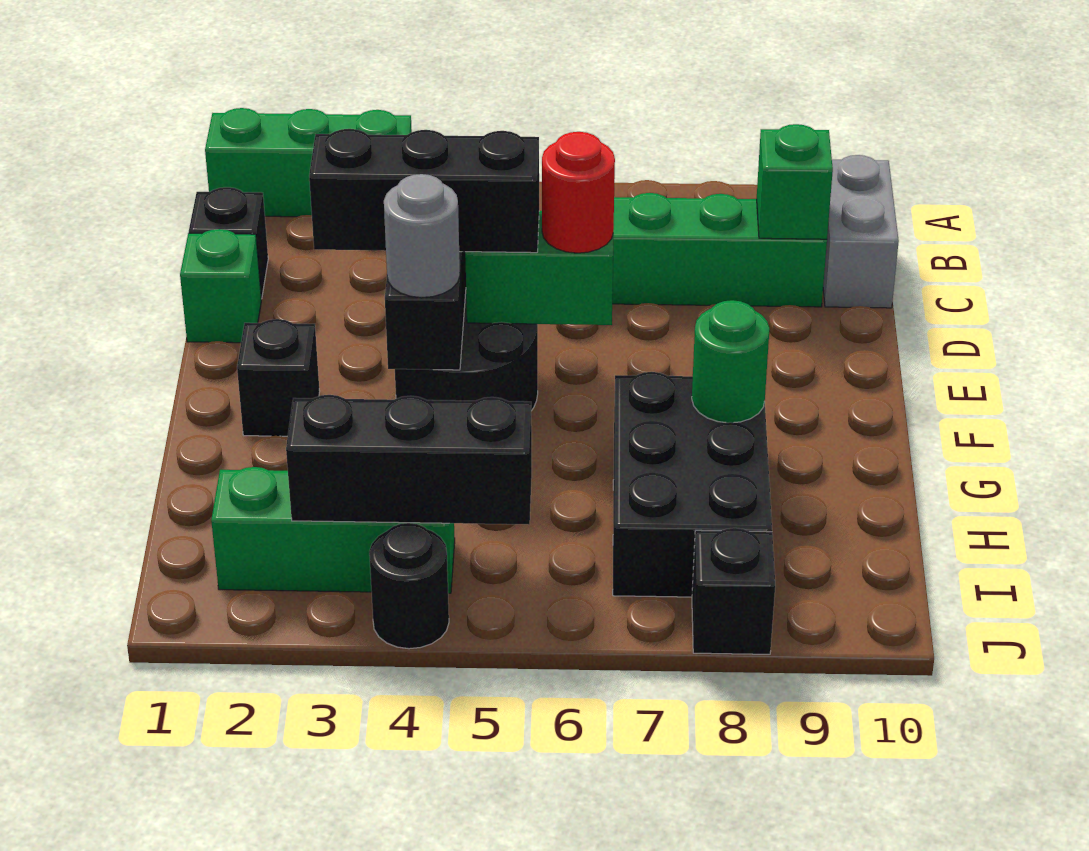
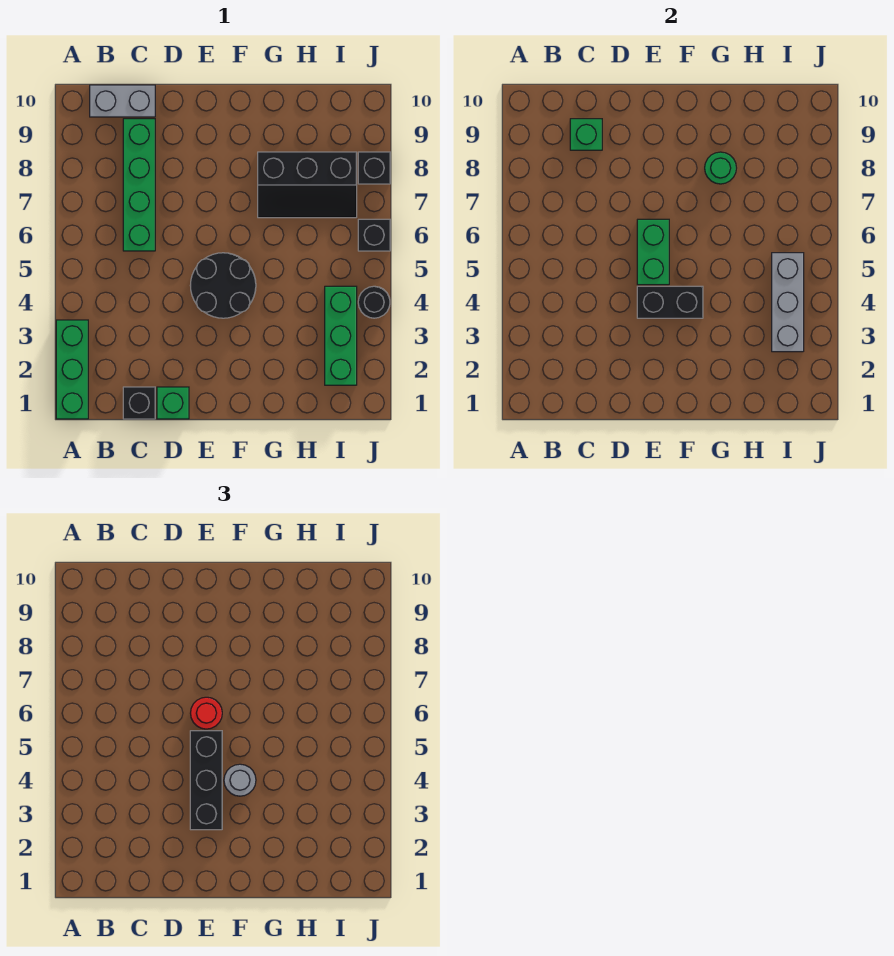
black brick F2 level 1 -> black brick J6 level 1
black brick G7:I8 level 1 -> black slope G7:I8 level 1 top 8
black brick I3:I5 level 2 -> grey brick I3:I5 level 2

